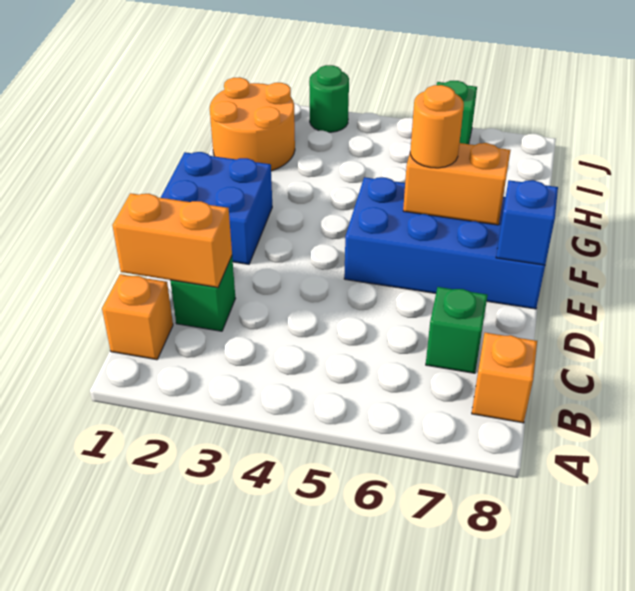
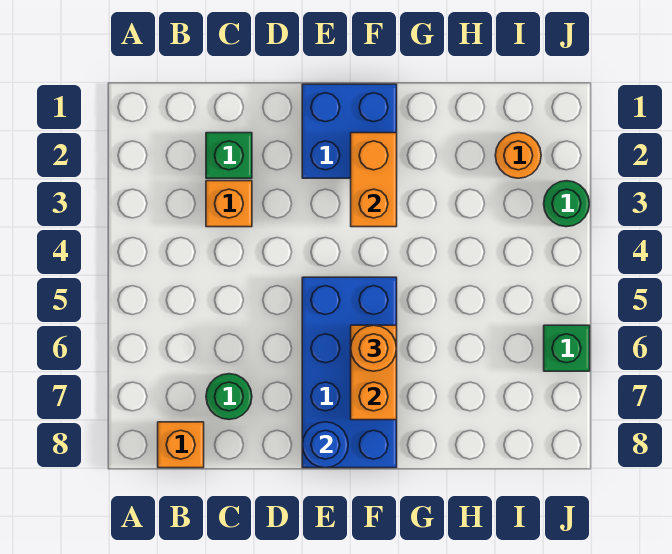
orange brick B1 level 1 -> orange brick C3 level 1
orange brick C1:C2 level 2 -> orange brick F2:F3 level 2
green brick C7 level 1 -> green round brick C7 level 1
blue brick E8 level 2 -> blue round brick E8 level 2
orange round brick H1:I2 level 1 -> orange round brick I2 level 1

